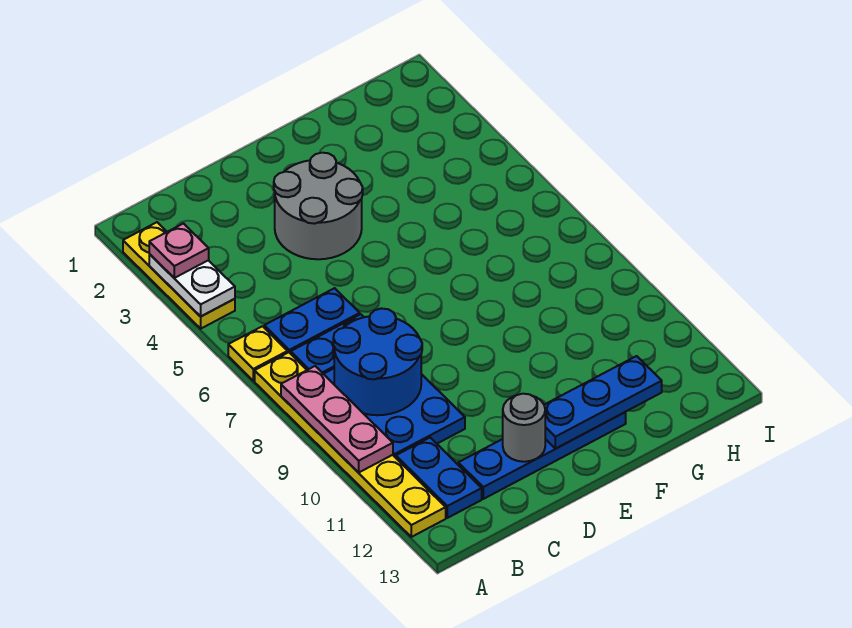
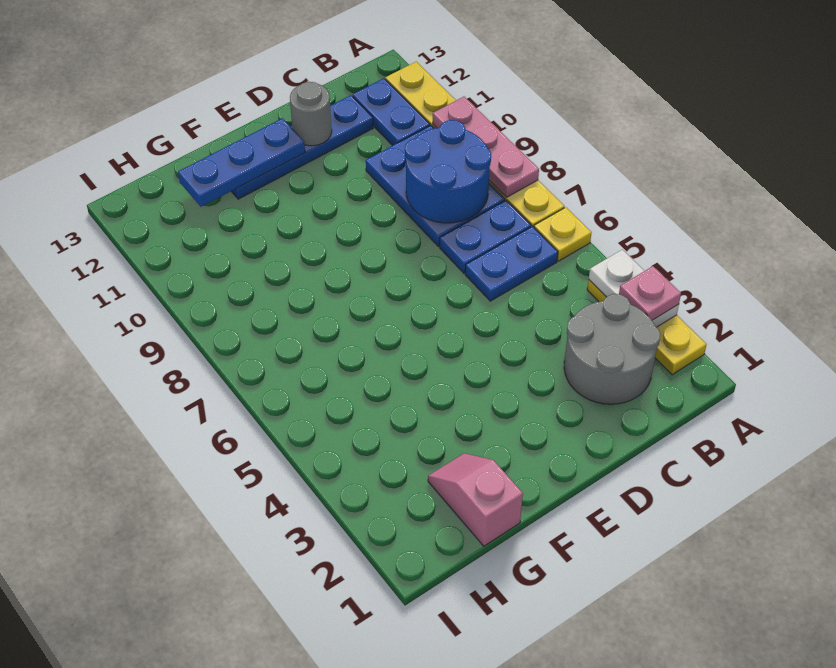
grey round brick D3:E4 level 1 -> grey round brick B2:C3 level 1
none -> pink slope G1:G2 level 1 top 1

